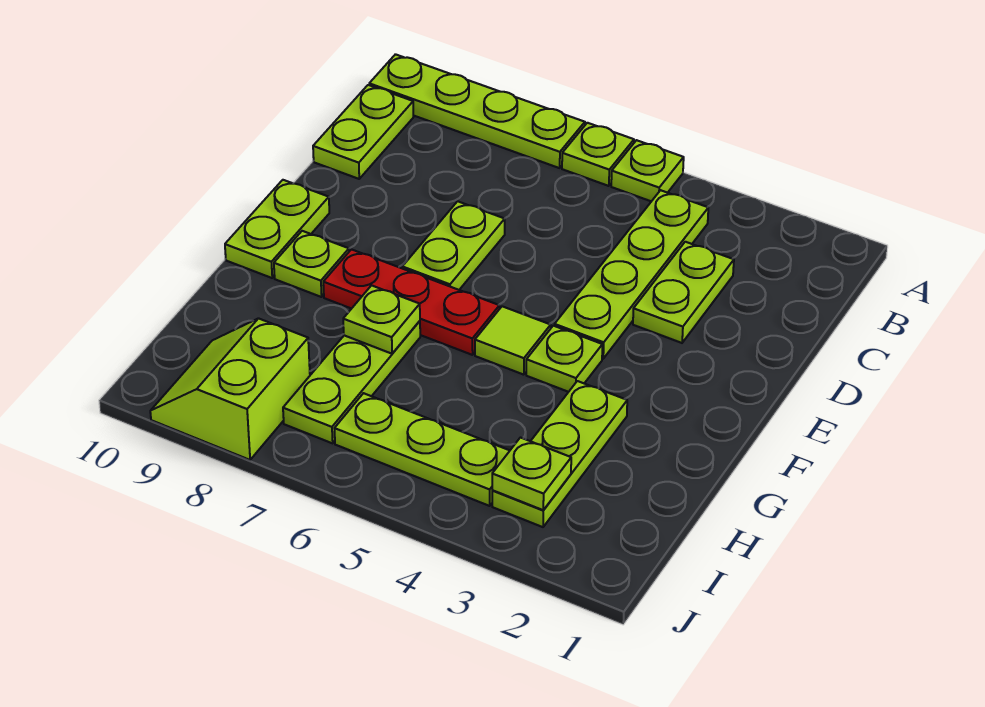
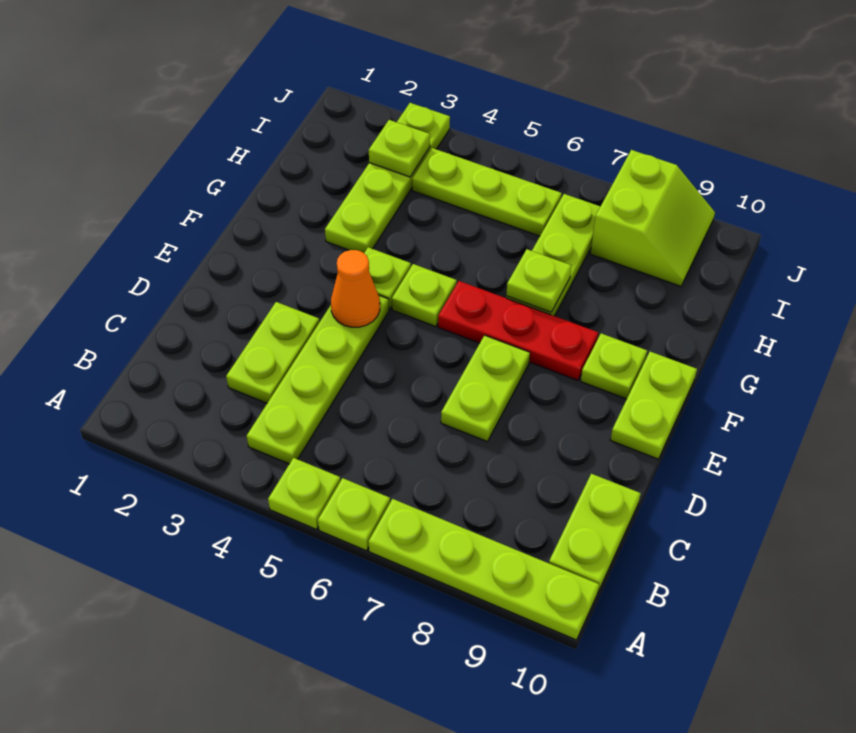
none -> orange cone E4 level 2
lime tile F5 level 1 -> lime plate F5 level 1
lime plate G3:I3 level 1 -> lime plate G3:J3 level 1

